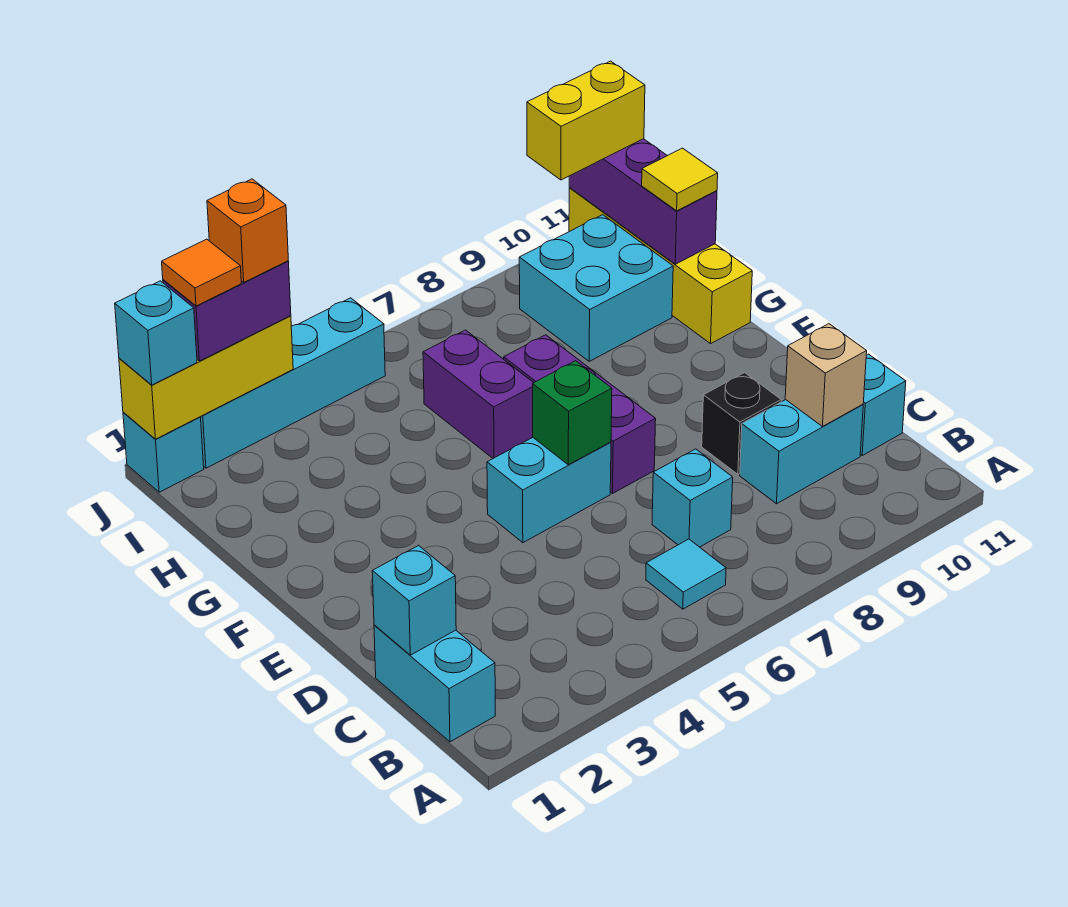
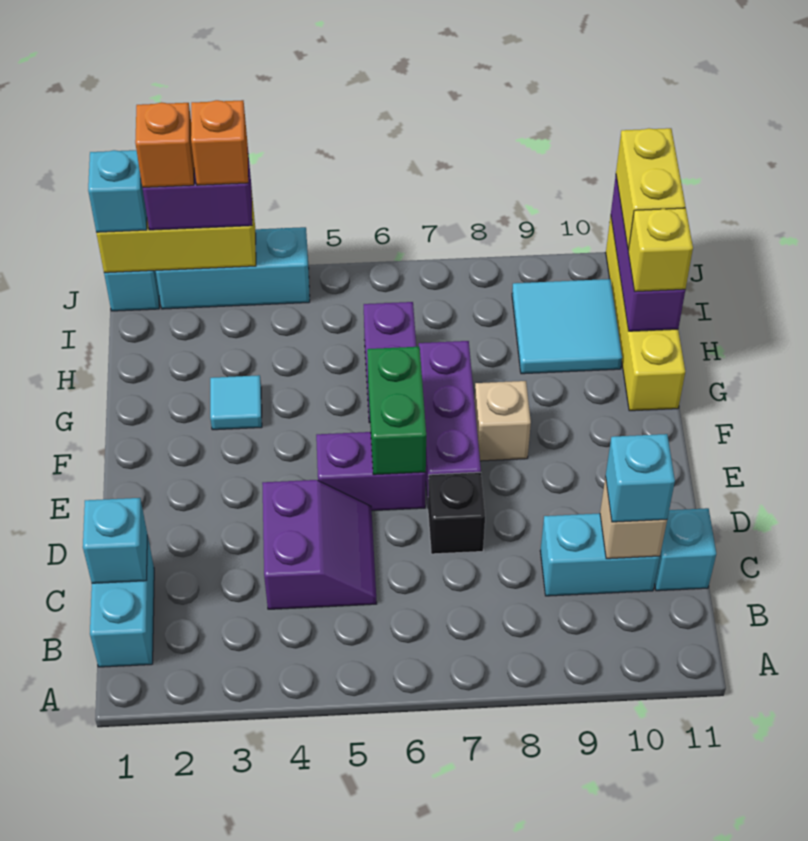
cyan tile B6 level 1 -> cyan tile G3 level 1
none -> purple slope C4:D5 level 1 top 4
cyan brick C7 level 1 -> cyan brick C10 level 3
black brick D9 level 1 -> black brick D7 level 1
cyan brick E5:E6 level 1 -> purple brick E5:E6 level 1
green brick E6 level 2 -> green brick E6:F6 level 2
none -> tan brick F8 level 1
cyan brick H9:I10 level 1 -> cyan tile H9:I10 level 1
yellow tile H11 level 3 -> yellow brick H11 level 3
cyan brick J2:J5 level 1 -> cyan brick J2:J4 level 1
orange tile J2 level 4 -> orange brick J2 level 4
yellow brick J10:J11 level 3 -> yellow brick I11:J11 level 3

